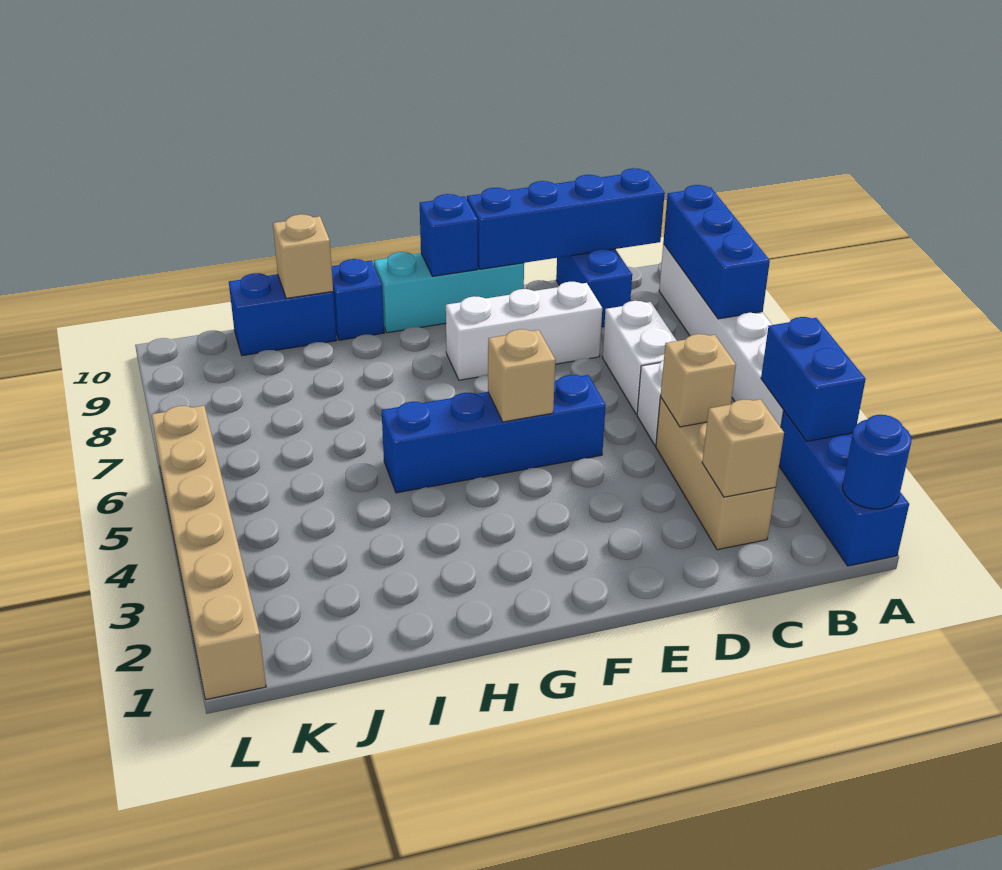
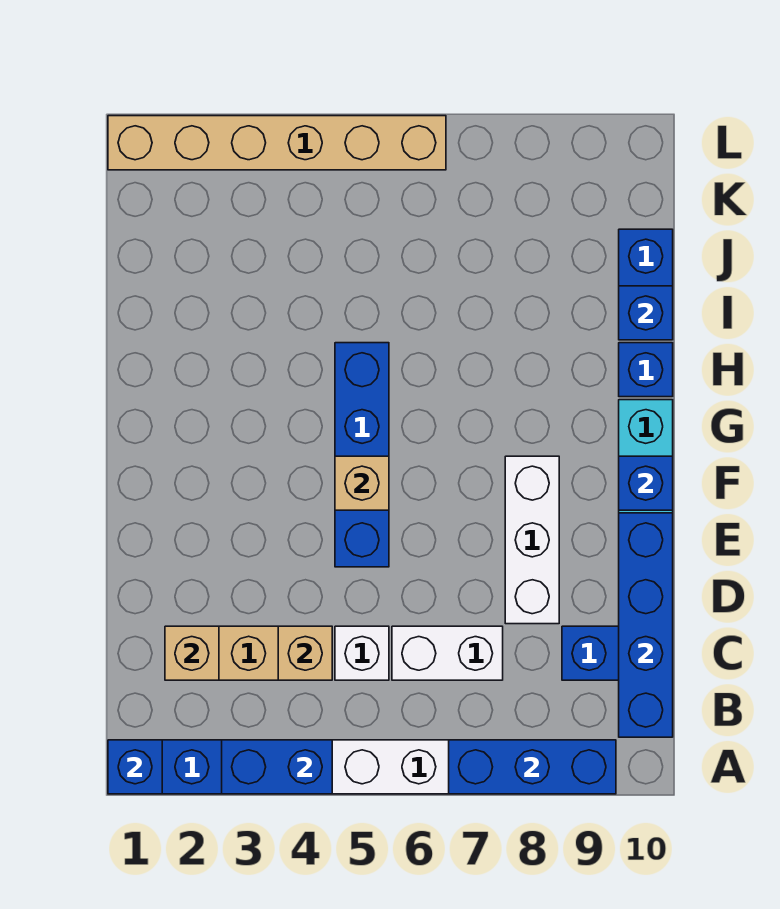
blue round brick A1 level 2 -> blue brick A1 level 2
tan brick I10 level 2 -> blue brick I10 level 2

